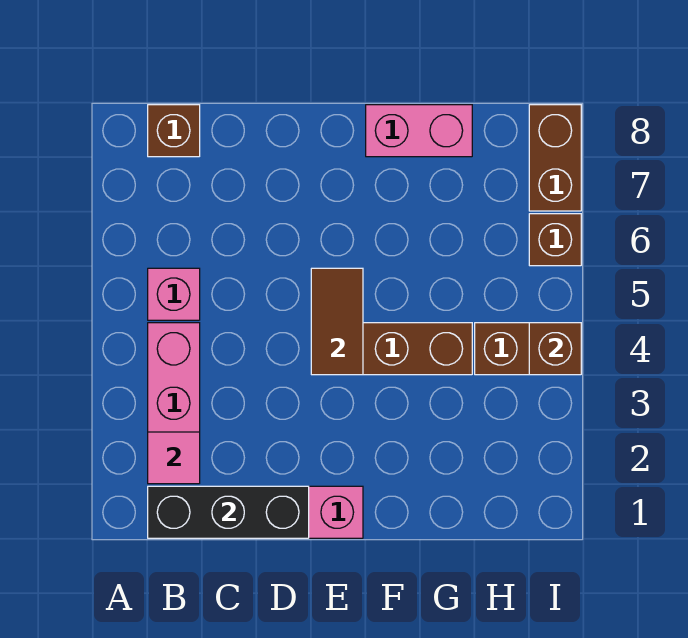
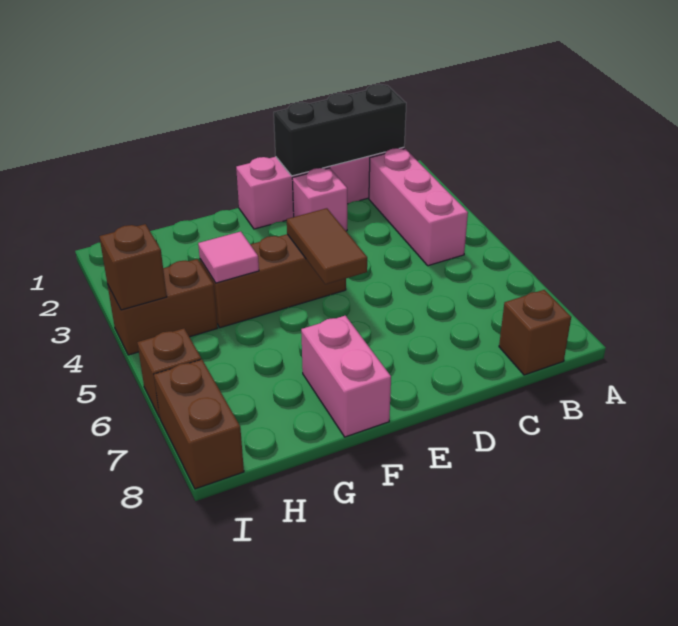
pink tile B2 level 2 -> pink tile G4 level 2
pink brick B5 level 1 -> pink brick D2 level 1
pink brick F8:G8 level 1 -> pink brick F7:F8 level 1

